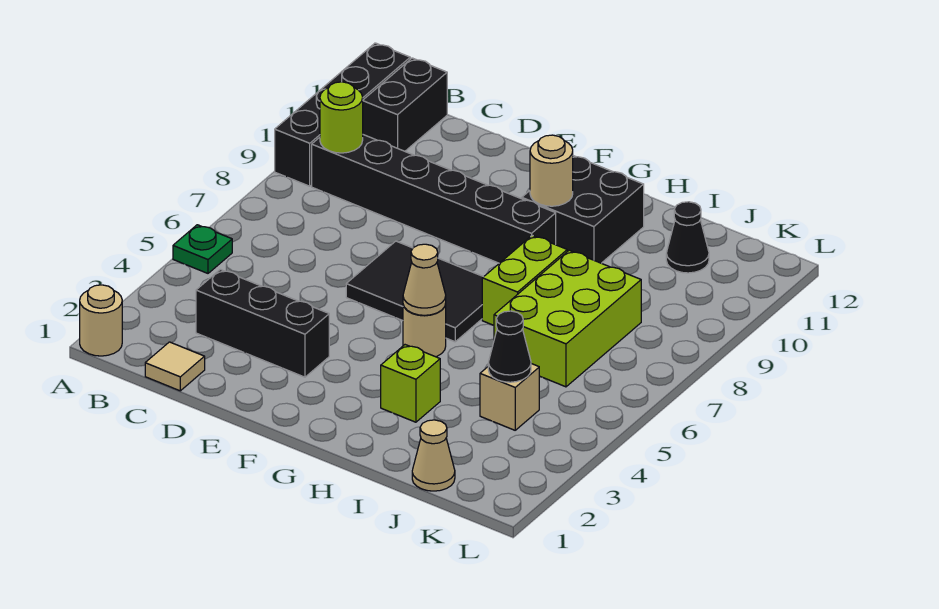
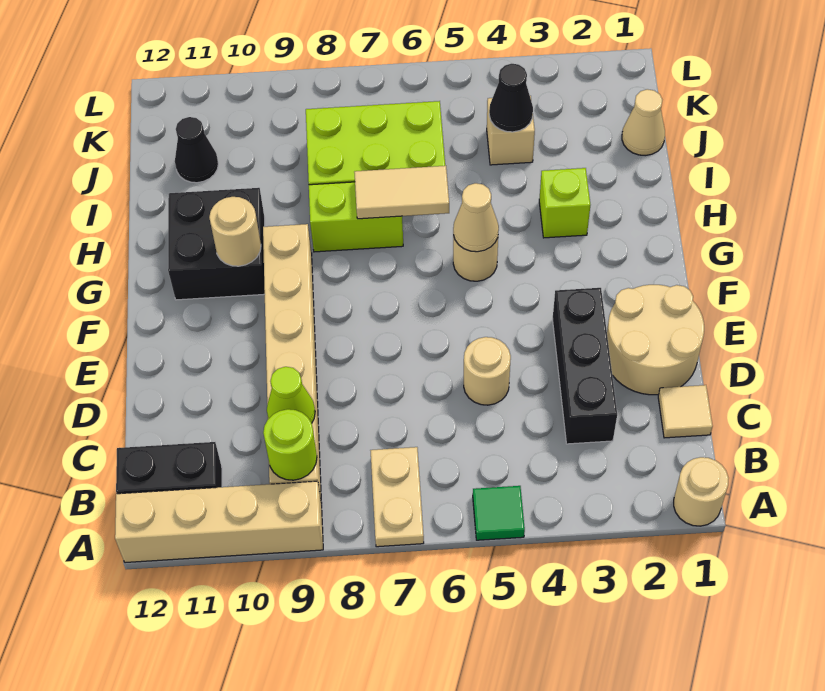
green plate A5 level 1 -> green tile A5 level 1
none -> tan plate A7:B7 level 1
black brick A9:A12 level 1 -> tan brick A9:A12 level 1
black brick B9:G9 level 1 -> tan brick B9:G9 level 1
none -> lime cone C9 level 2
none -> tan round brick D1:E2 level 1
none -> tan round brick D5 level 1
black tile E6:G7 level 1 -> none
none -> tan tile H6:H7 level 2

